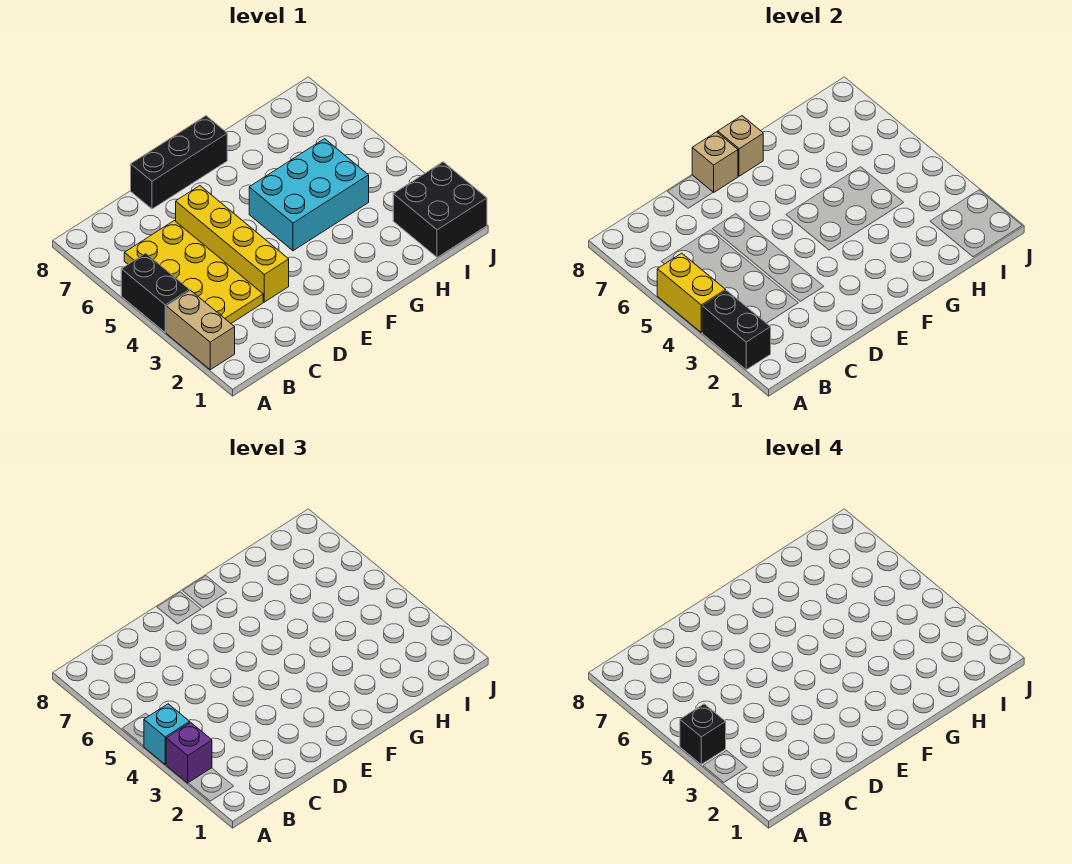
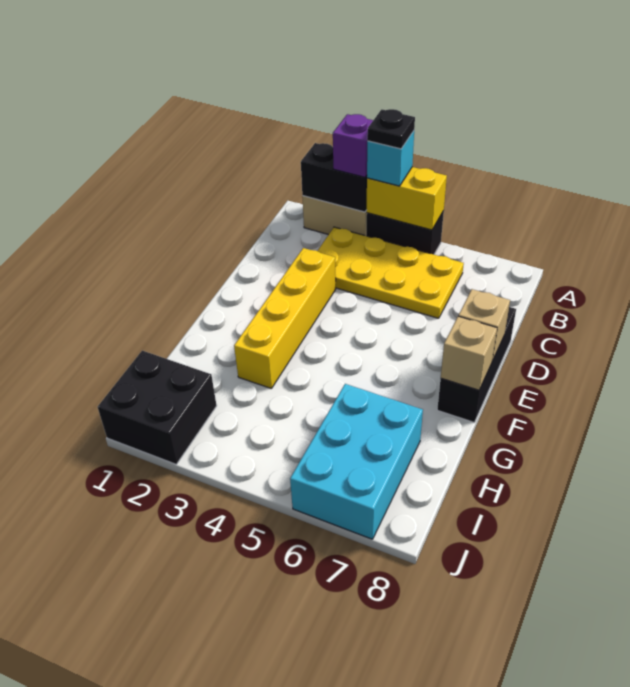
black brick A4 level 4 -> black plate A4 level 4
yellow brick D3:D6 level 1 -> yellow brick D3:G3 level 1
cyan brick F4:H5 level 1 -> cyan brick H6:J7 level 1

